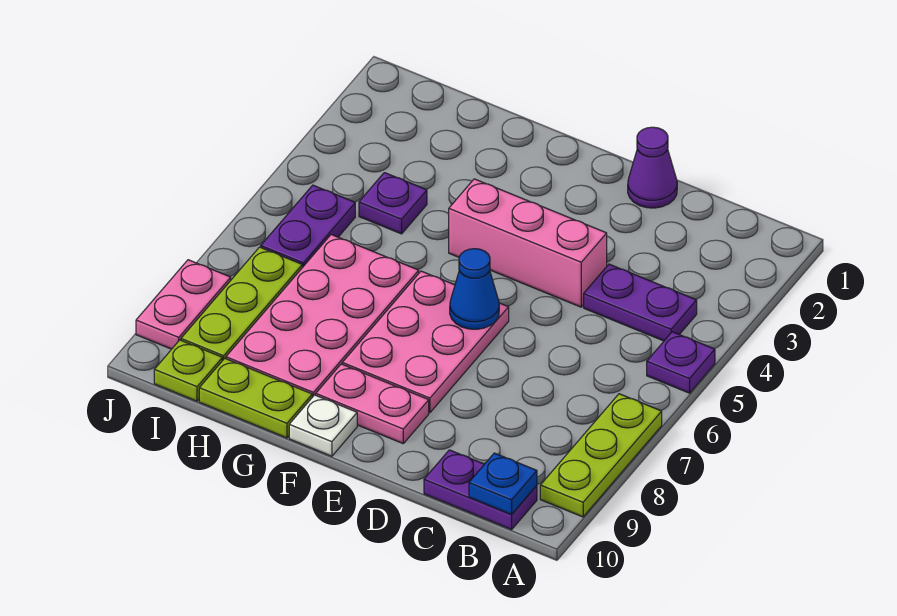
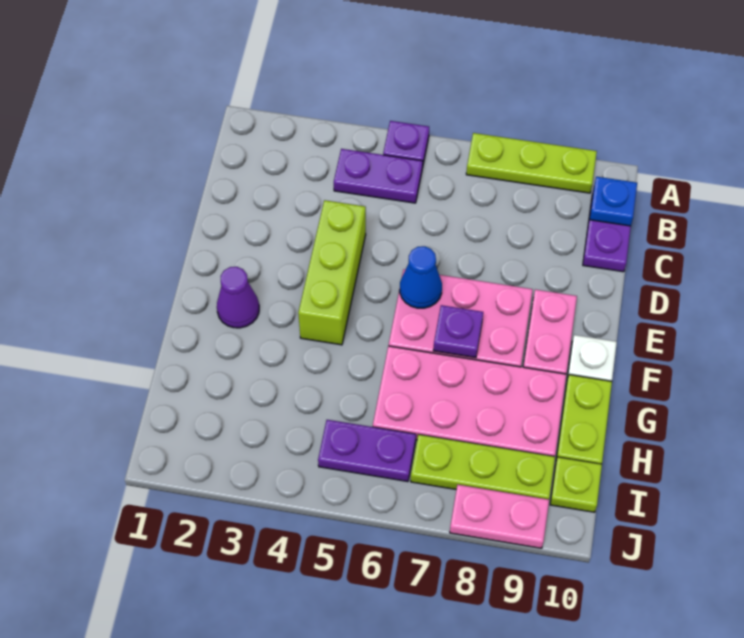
purple plate B4:C4 level 1 -> purple plate B4:B5 level 1
purple cone D1 level 1 -> purple cone F2 level 1
pink brick D4:F4 level 1 -> lime brick D4:F4 level 1
purple plate H4 level 1 -> purple plate F7 level 2

